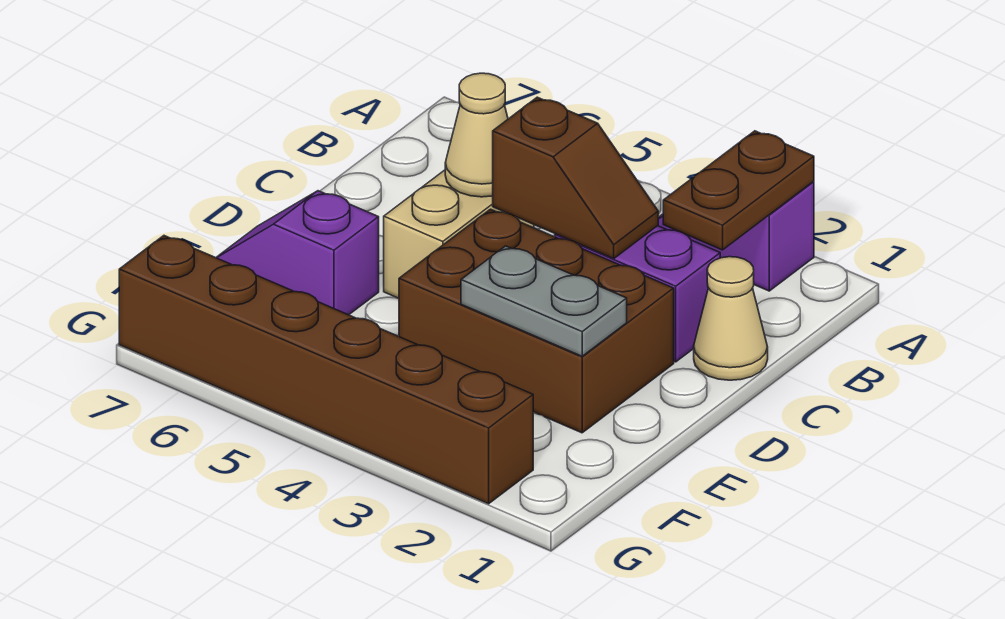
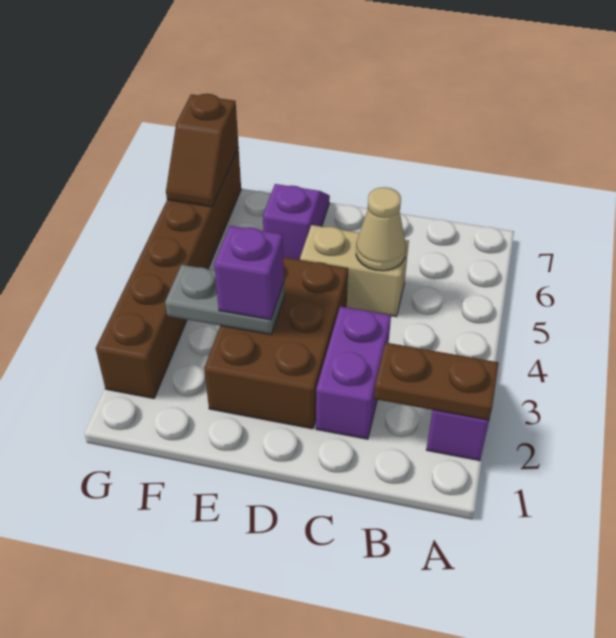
tan cone C1 level 1 -> none
brown slope C3:C4 level 2 top 4 -> brown slope G6:G7 level 2 top 7
grey plate E2:E3 level 2 -> grey plate E3:F3 level 2
none -> purple brick E3 level 3

